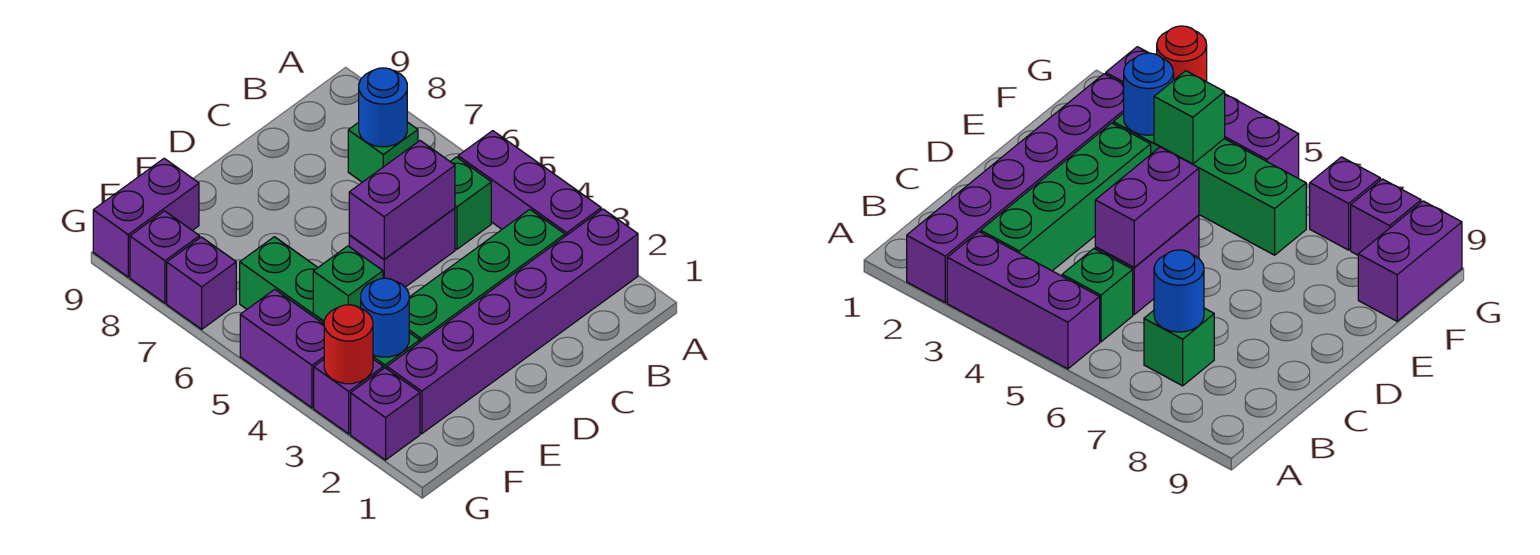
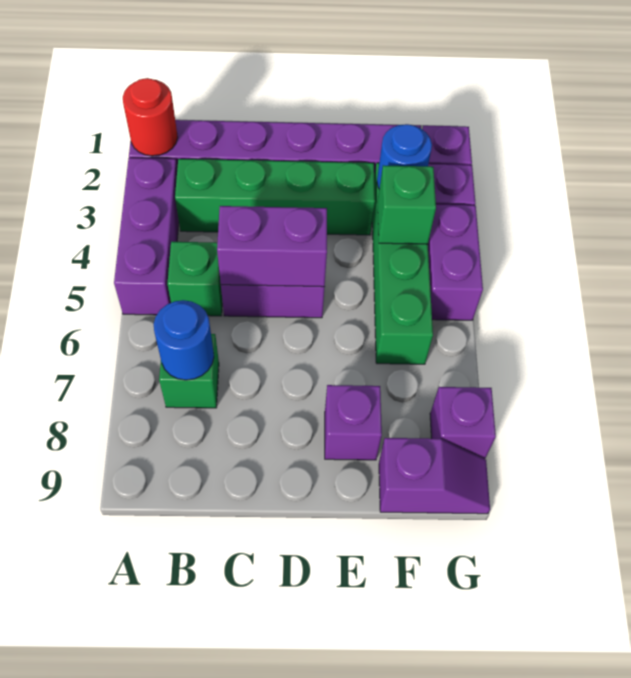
purple brick F9:G9 level 1 -> purple slope F9:G9 level 1 top F
red round brick G3 level 2 -> red round brick A2 level 2
purple brick G7 level 1 -> purple brick E8 level 1

